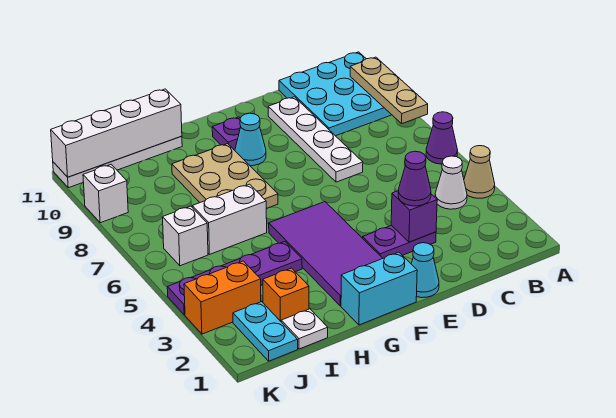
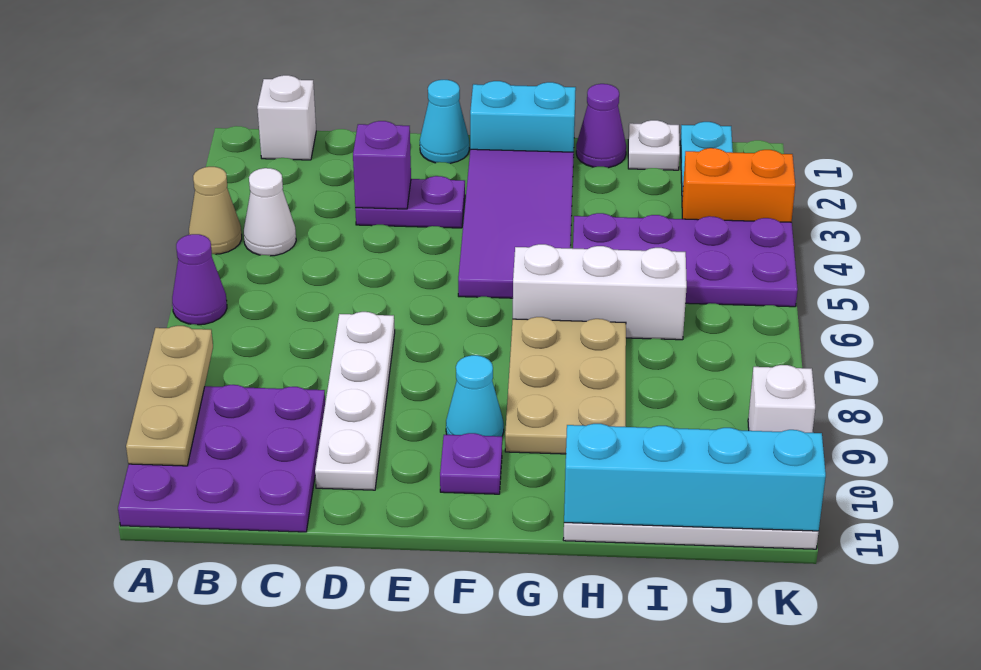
cyan plate A9:C11 level 1 -> purple plate A9:C11 level 1
purple cone D3 level 3 -> purple cone H1 level 1
purple plate H4:K4 level 1 -> purple plate H4:K5 level 1
white brick H6:I6 level 1 -> white brick G6:I6 level 1
white brick H11:K11 level 2 -> cyan brick H11:K11 level 2
orange brick I2 level 1 -> none
white brick J6 level 1 -> white brick B1 level 1

